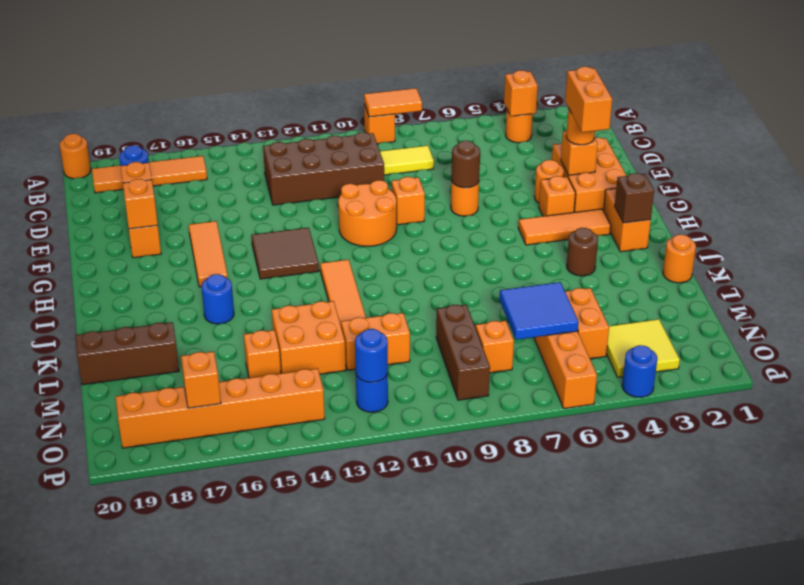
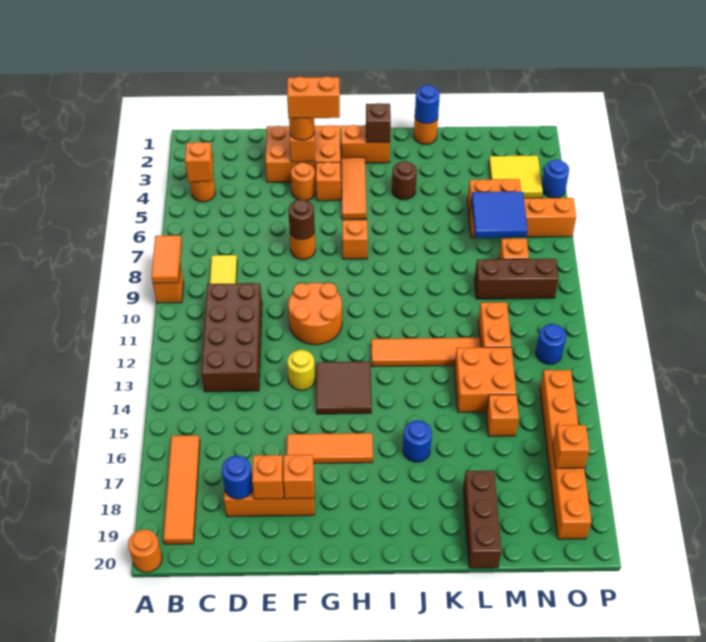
orange brick F9 level 1 -> orange brick H7 level 1
none -> yellow round brick F13 level 1
blue round brick O12 level 2 -> blue round brick K1 level 2

